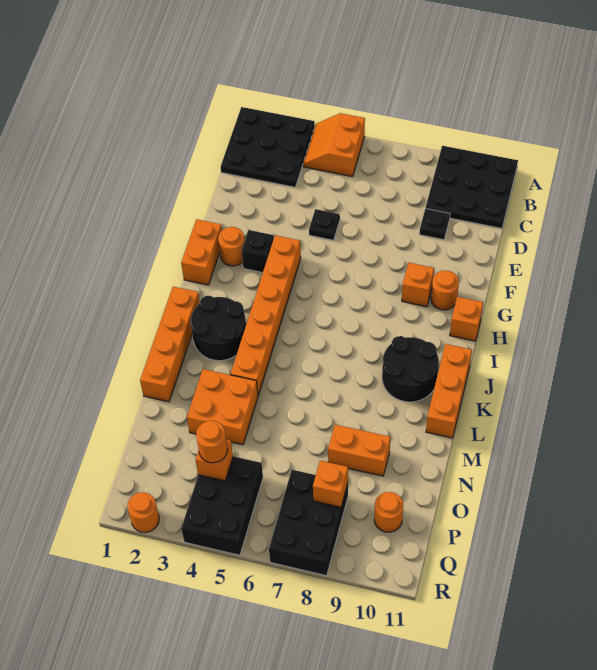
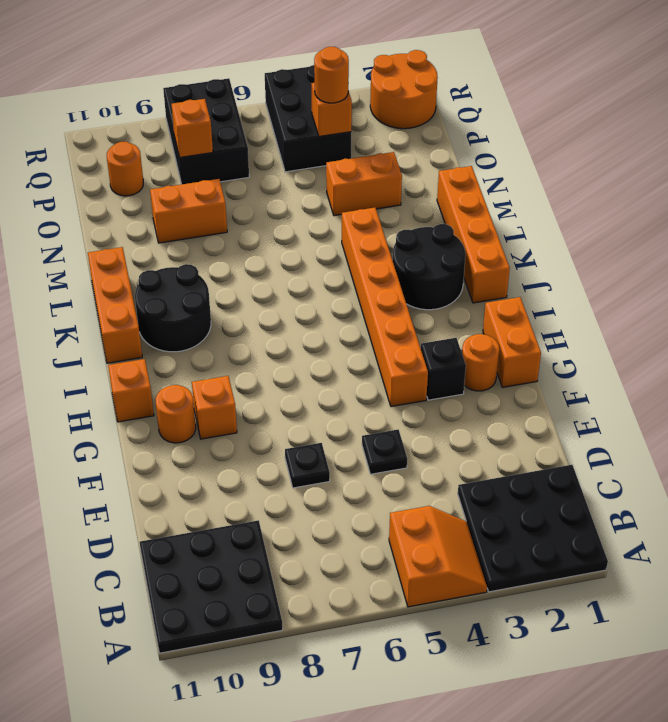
black plate D9 level 1 -> black plate E7 level 1
orange brick M3:N4 level 1 -> orange brick N3:N4 level 1
orange round brick R2 level 1 -> orange round brick Q1:R2 level 1

